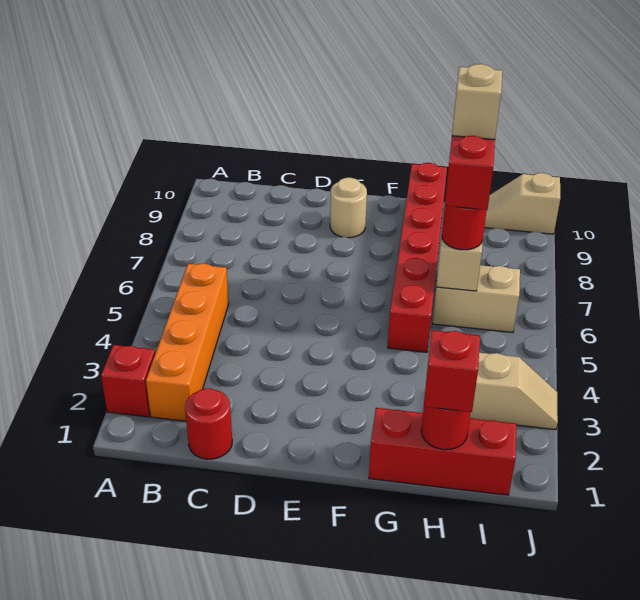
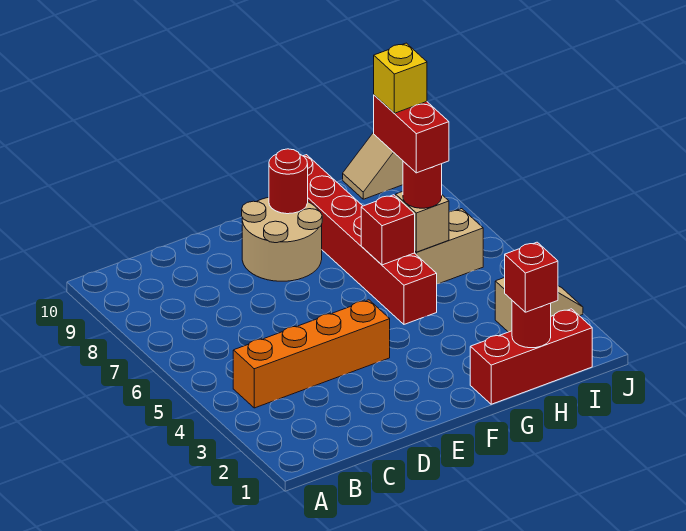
red brick A2 level 1 -> red brick G6 level 2
orange brick B2:B5 level 1 -> orange brick B4:E4 level 1
red round brick C1 level 1 -> red round brick F9 level 2
tan round brick E9 level 1 -> tan round brick E8:F9 level 1
tan brick H7 level 5 -> yellow brick H7 level 5

